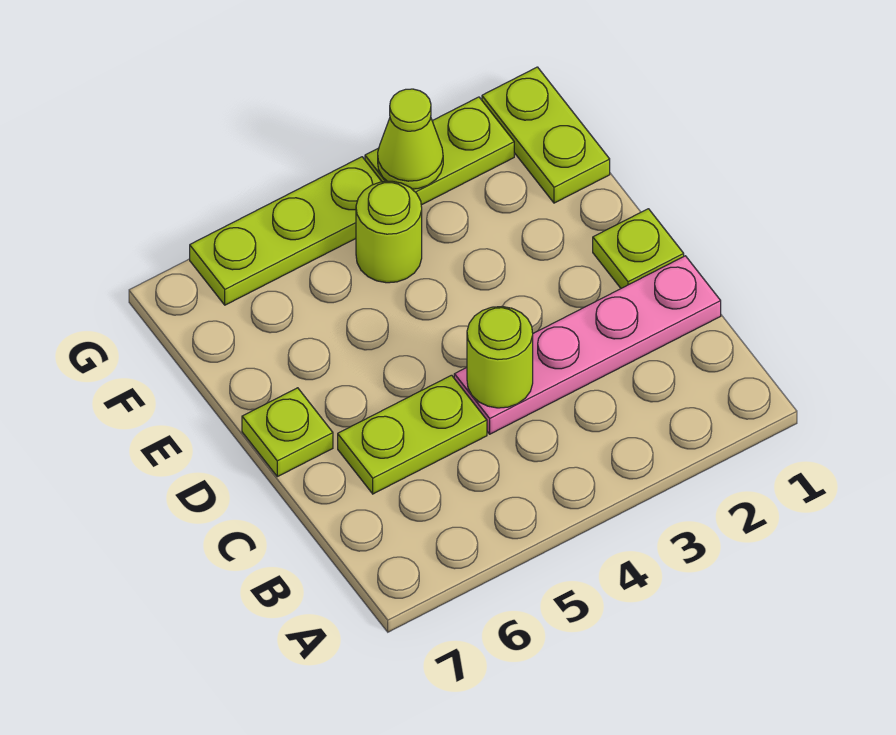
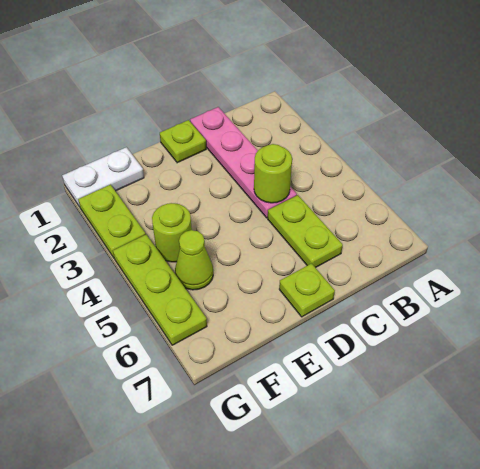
lime plate F1:G1 level 1 -> white plate F1:G1 level 1
lime cone G3 level 2 -> lime cone F5 level 1

